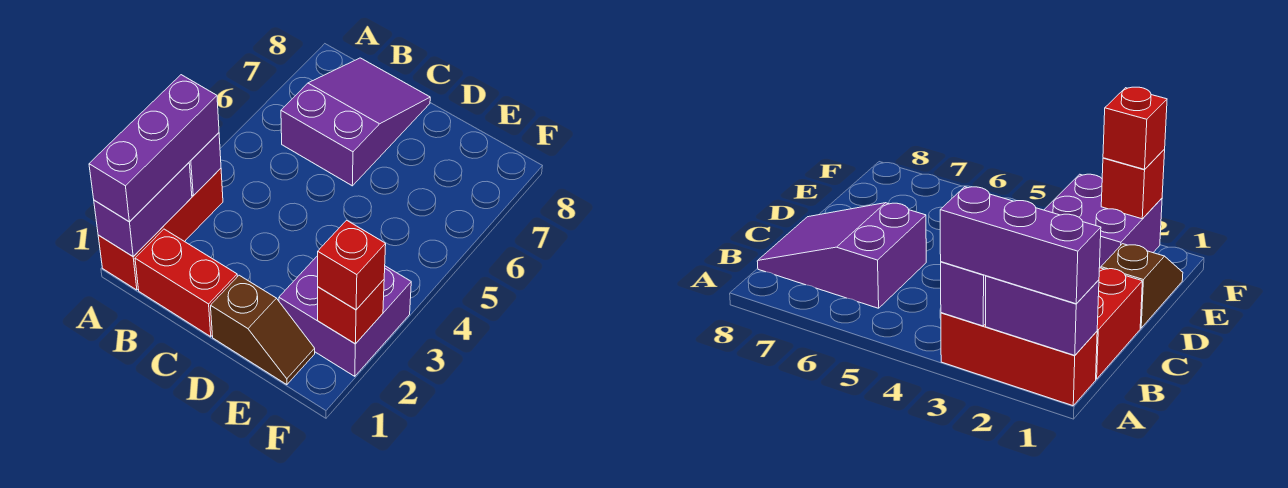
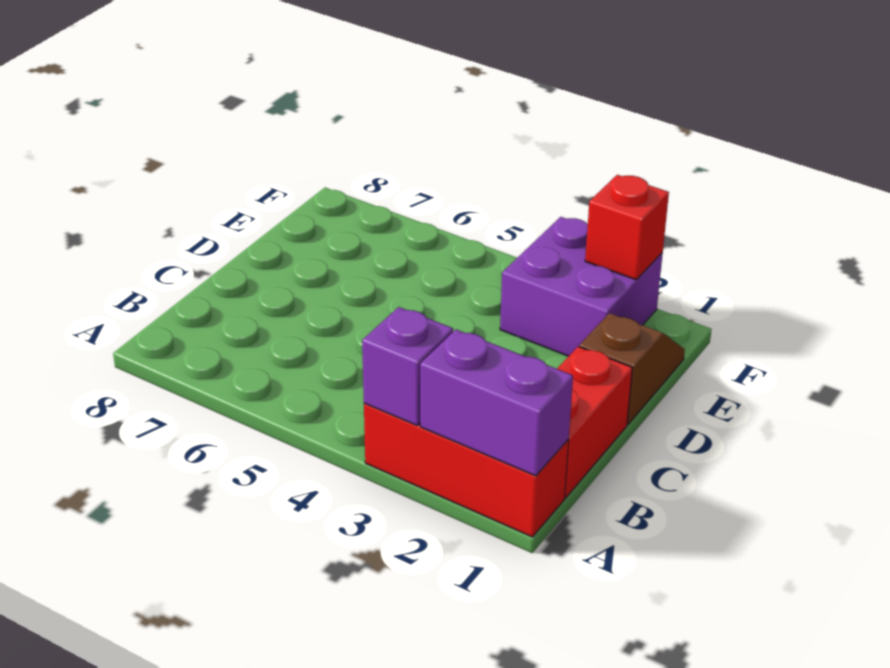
purple brick A1:A3 level 3 -> none
purple slope B6:C8 level 1 top 6 -> none
red brick F2 level 3 -> none

